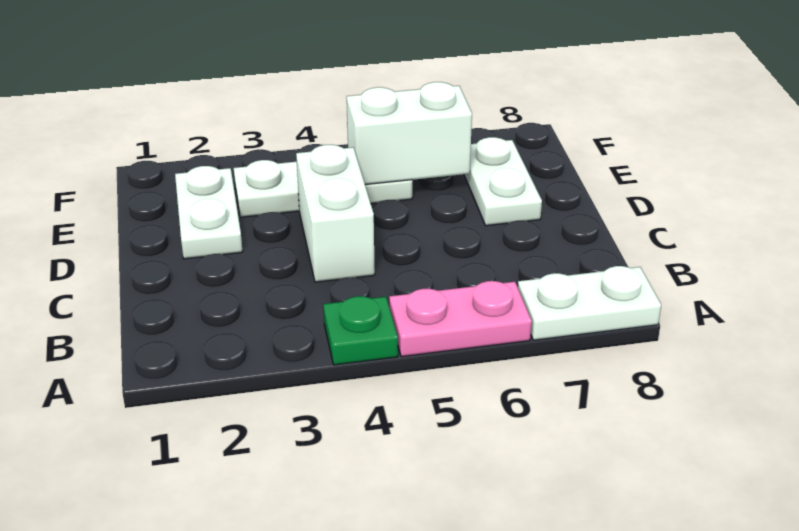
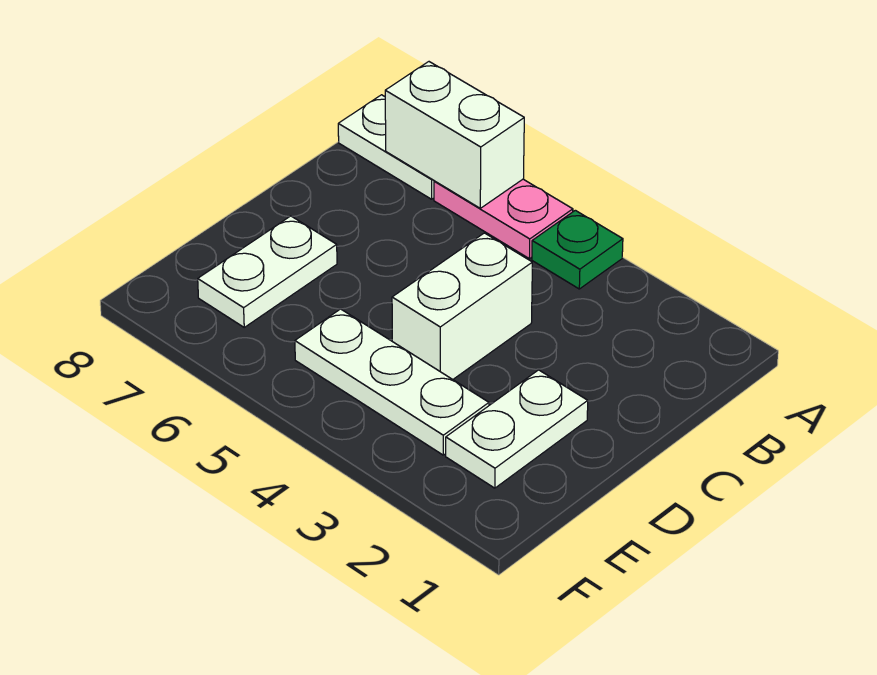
white brick E5:E6 level 2 -> white brick A6:A7 level 2

